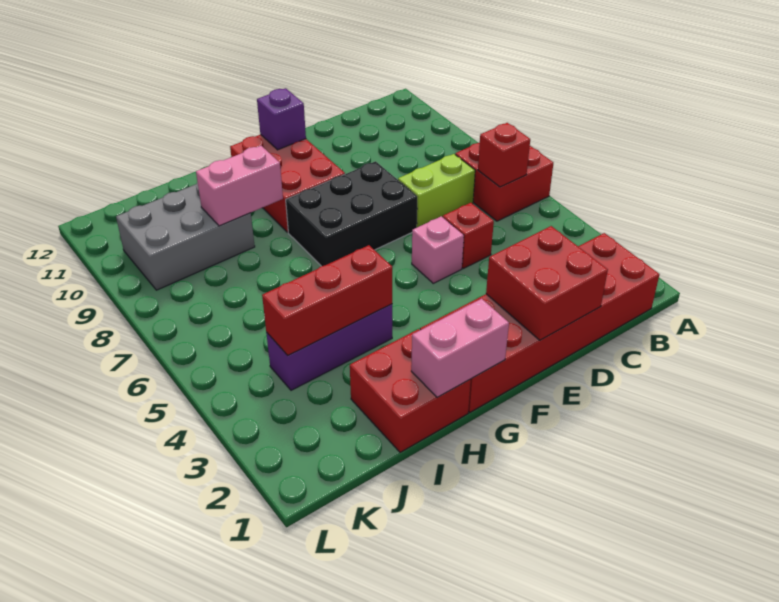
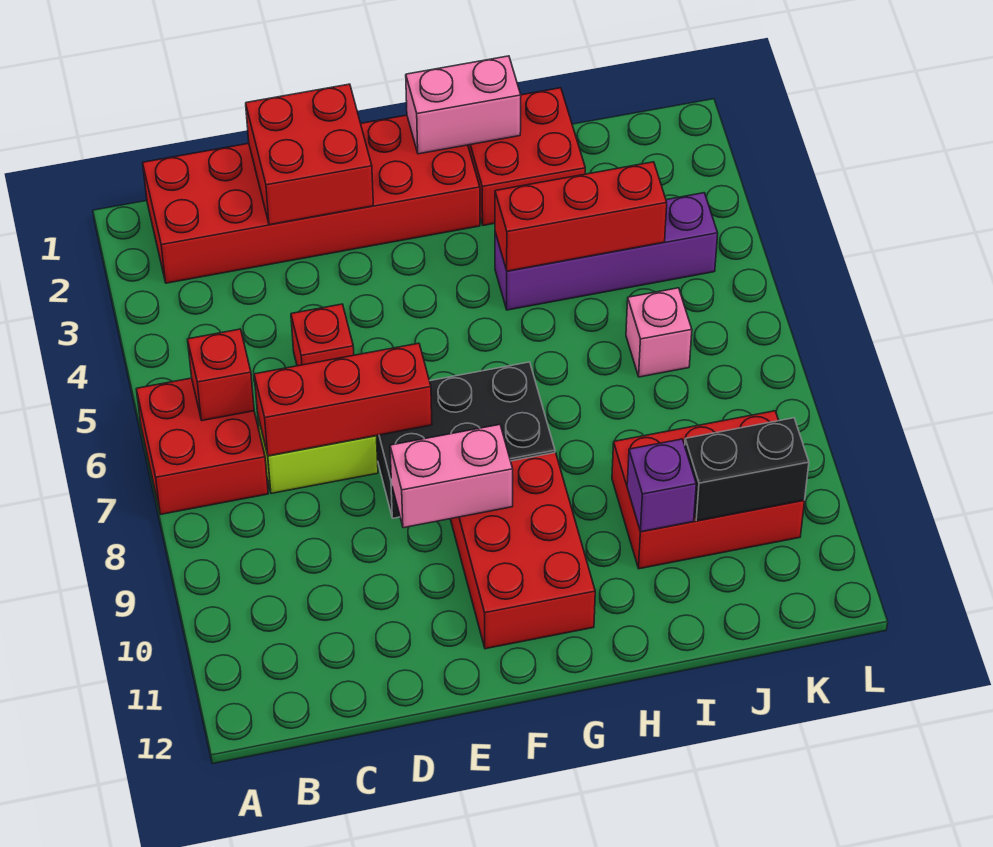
none -> red brick C7:E7 level 2
pink brick E5 level 1 -> pink brick J6 level 1
purple brick F11 level 2 -> purple brick I10 level 2
purple brick H4:J4 level 1 -> purple brick H4:K4 level 1
pink brick H9:I9 level 2 -> pink brick E9:F9 level 2
grey brick I9:K10 level 1 -> red brick I9:K10 level 1
none -> black brick J10:K10 level 2

